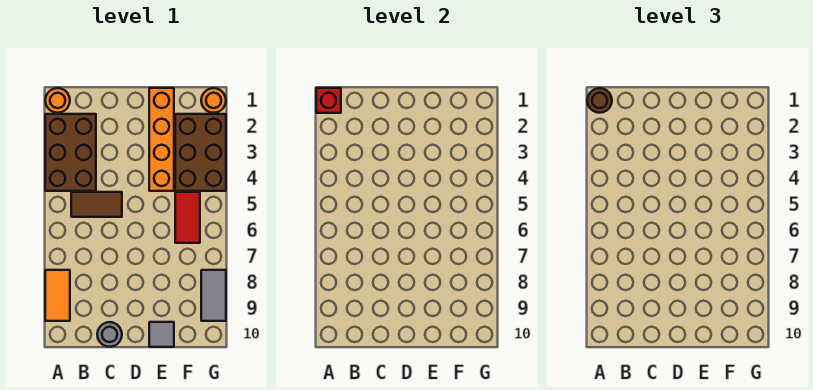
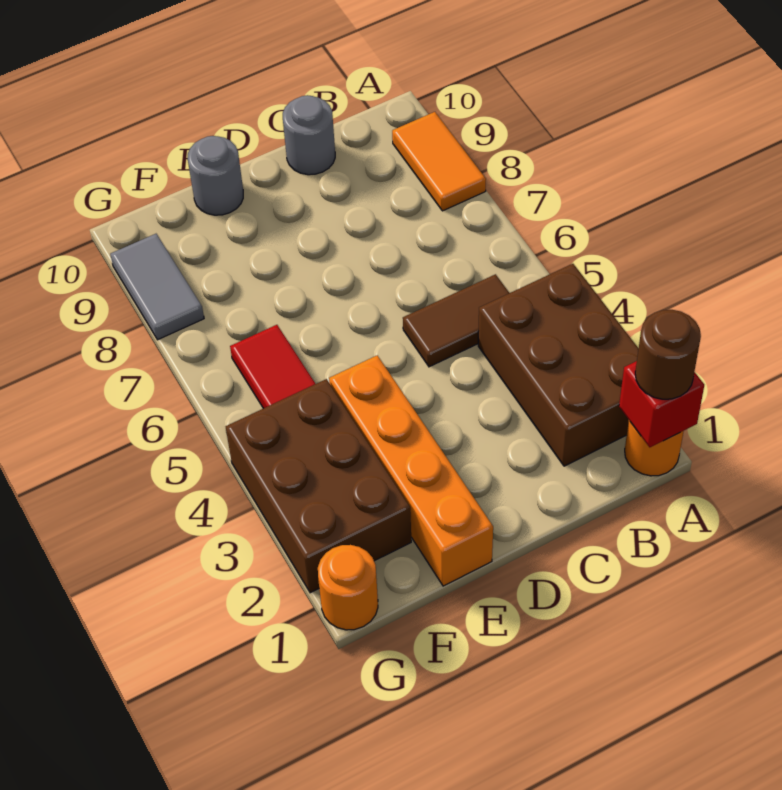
grey tile E10 level 1 -> grey round brick E10 level 1

